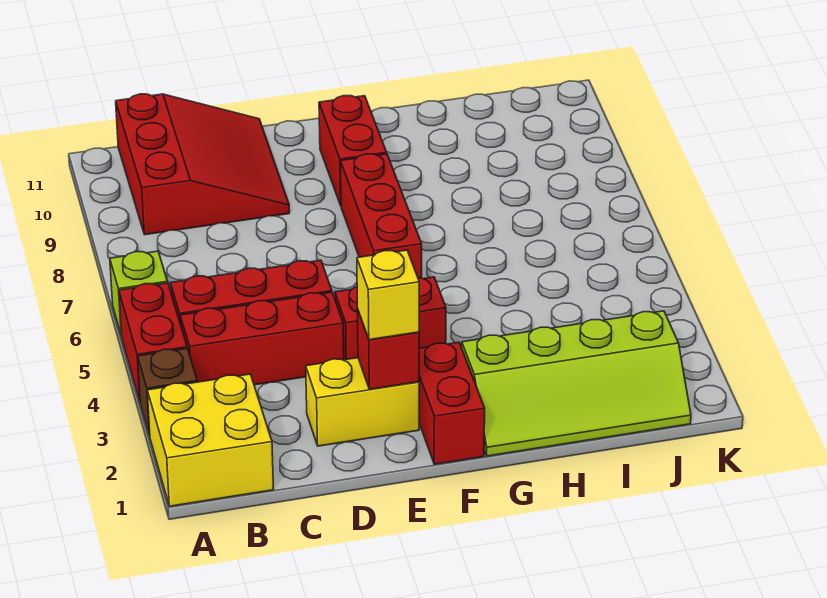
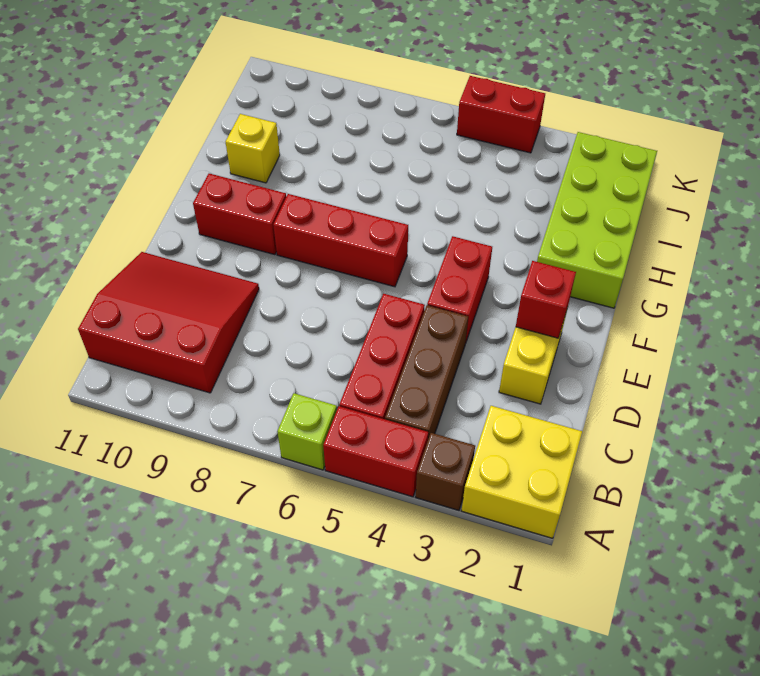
red brick B4:D4 level 1 -> brown brick B4:D4 level 1
yellow brick E2 level 3 -> yellow brick H10 level 1
red brick F1:F2 level 1 -> red brick K4:K5 level 1
lime slope G1:J2 level 1 top 2 -> lime brick G1:J2 level 1

